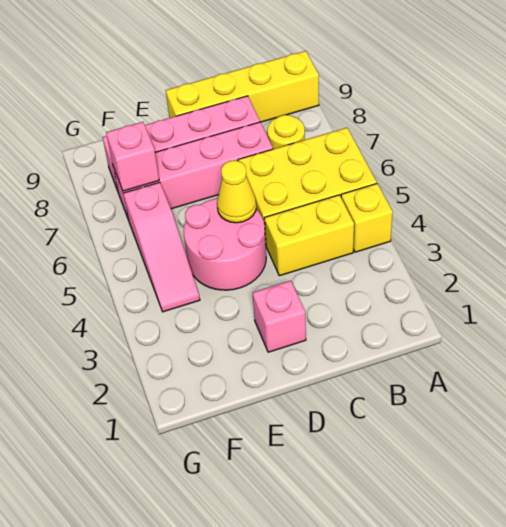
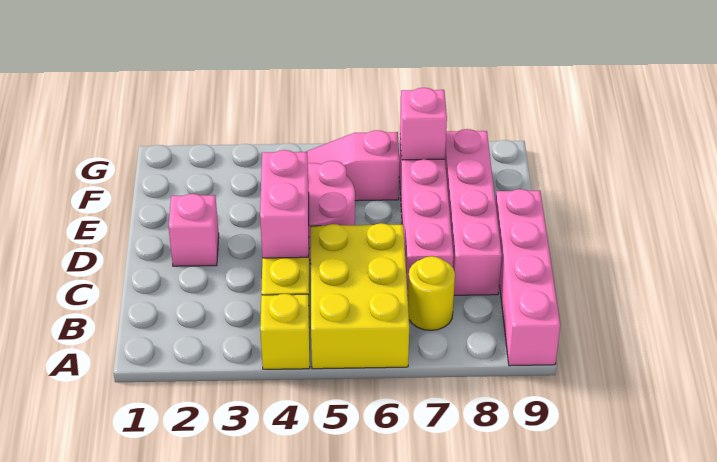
yellow brick A9:D9 level 1 -> pink brick A9:D9 level 1
none -> pink brick C4:D4 level 2
yellow cone D5 level 2 -> none

